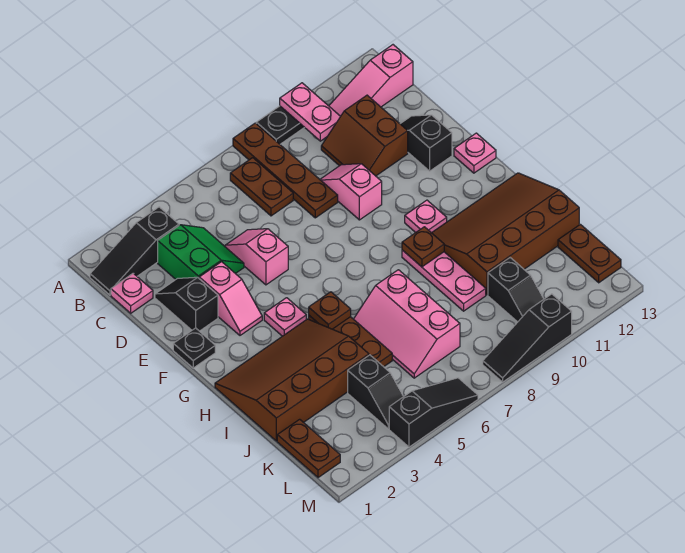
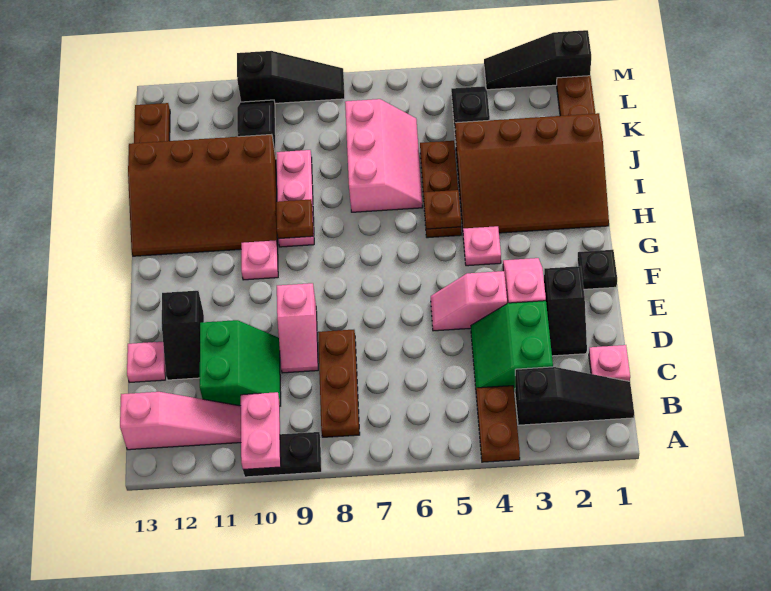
brown plate A8:D8 level 1 -> brown plate B8:D8 level 1
brown plate B7:C7 level 1 -> brown plate A4:B4 level 1
brown slope C10:D11 level 1 top 11 -> green slope C10:D11 level 1 top 11
pink slope D5:E5 level 1 top E -> pink slope E4:E5 level 1 top 4
pink plate F13 level 1 -> pink plate D13 level 1
black slope M4:M6 level 1 top 4 -> black slope M1:M3 level 1 top 1

